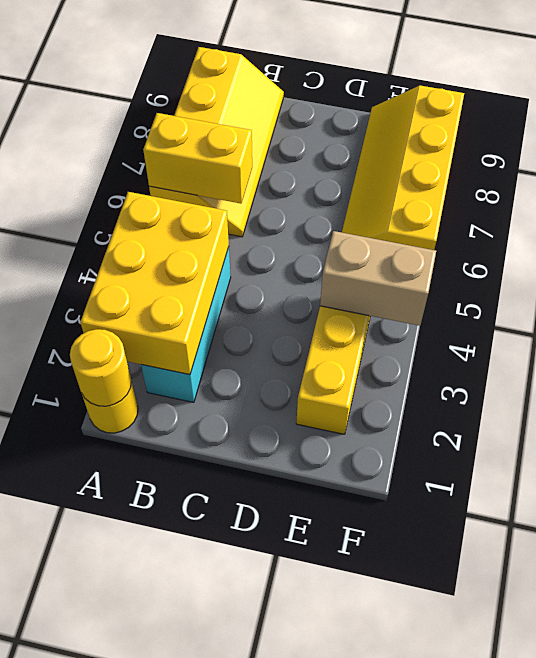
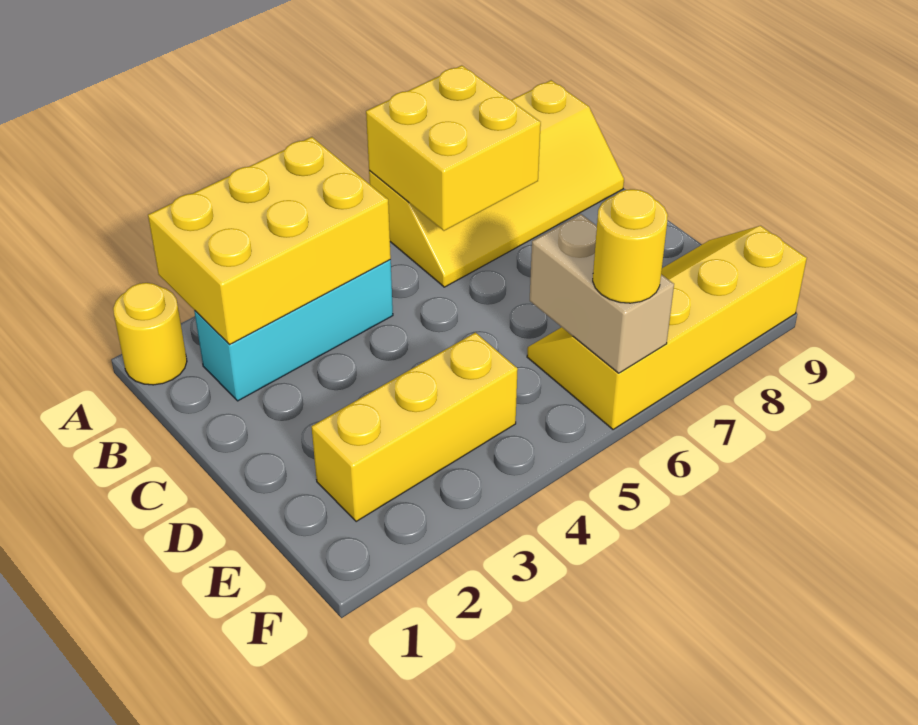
yellow round brick A1 level 2 -> yellow round brick F6 level 3
yellow brick A6:B6 level 2 -> yellow brick A6:B7 level 2
tan brick E4:F4 level 2 -> tan brick E6:F6 level 2

